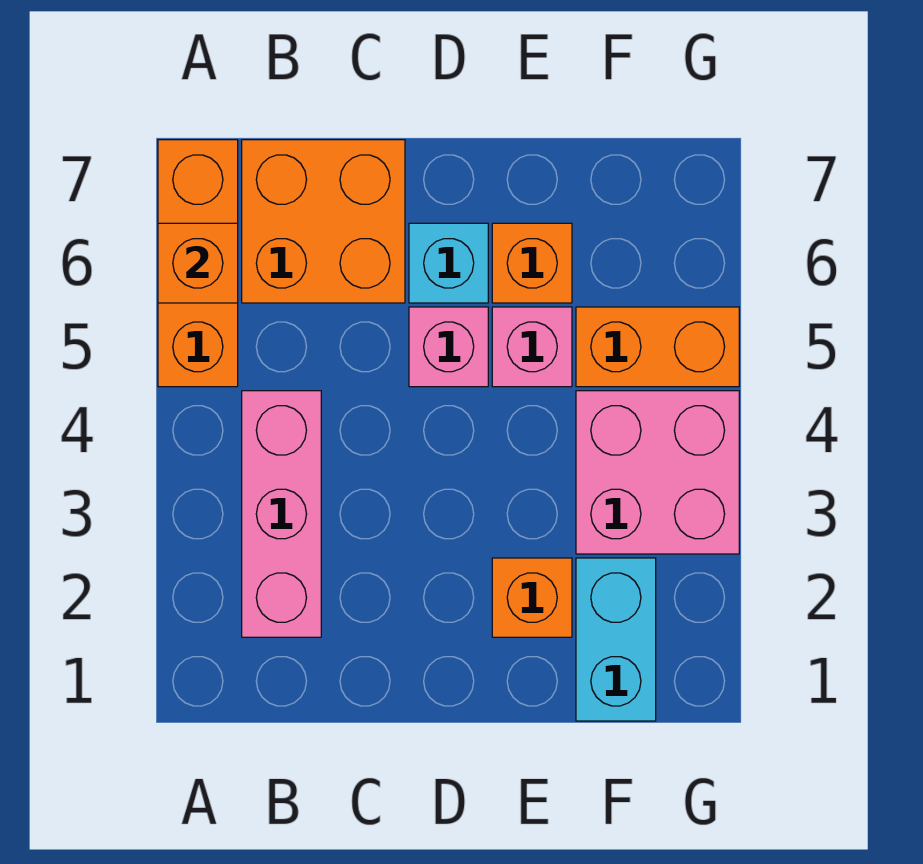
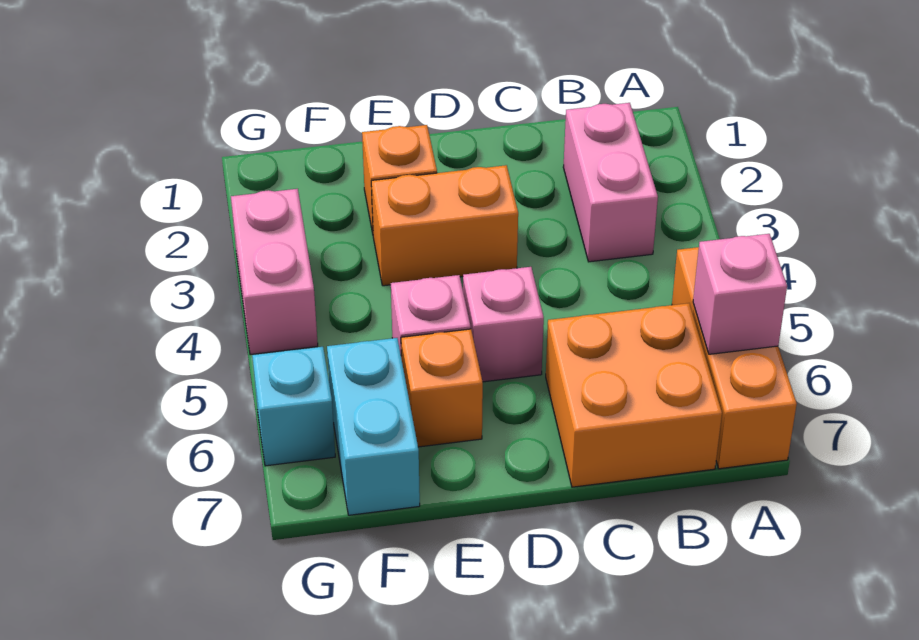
orange brick A6 level 2 -> pink brick A6 level 2
pink brick B2:B4 level 1 -> pink brick B2:B3 level 1
cyan brick D6 level 1 -> cyan brick G6 level 1
cyan brick F1:F2 level 1 -> cyan brick F6:F7 level 1
pink brick F3:G4 level 1 -> pink brick G3:G4 level 1
orange brick F5:G5 level 1 -> orange brick D3:E3 level 1

